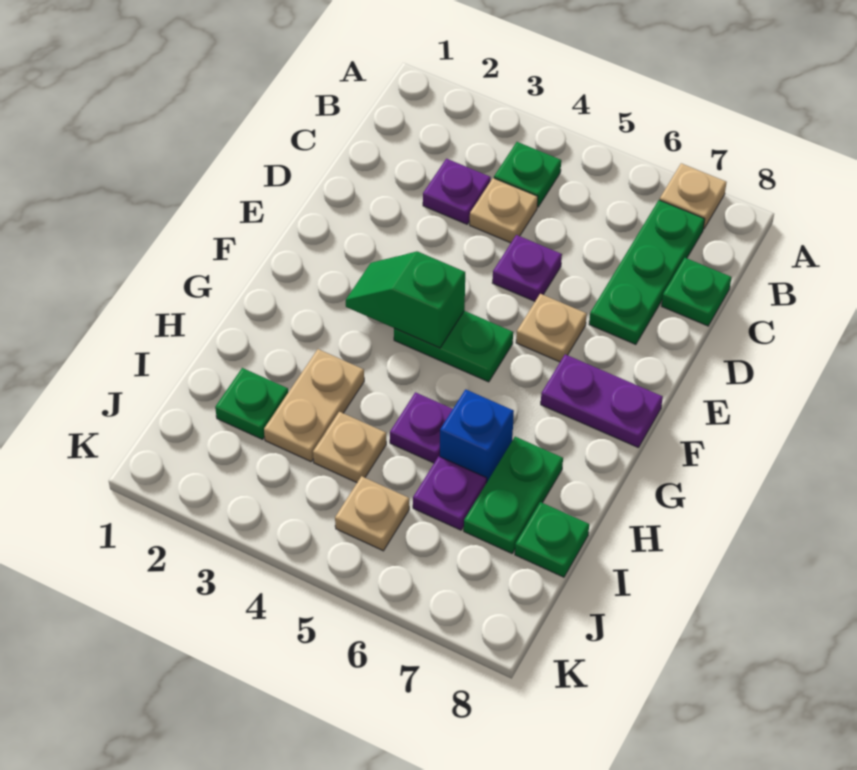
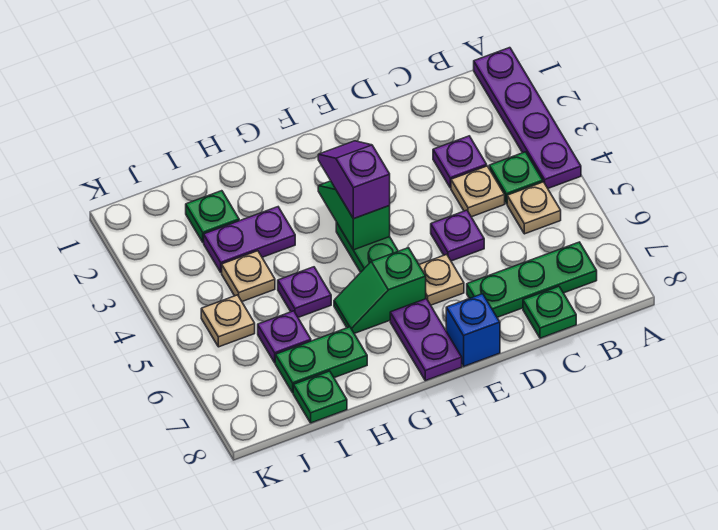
none -> purple plate A1:A4 level 1
tan plate A7 level 1 -> tan plate B5 level 1
none -> purple slope F3:F4 level 3 top 4
none -> green slope F6:G6 level 1 top F
tan plate H3:I3 level 1 -> purple plate H3:I3 level 1
blue brick H6 level 1 -> blue brick E8 level 1

